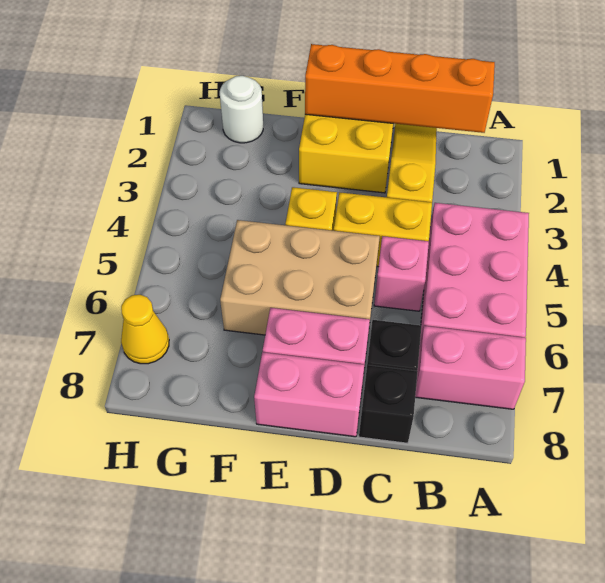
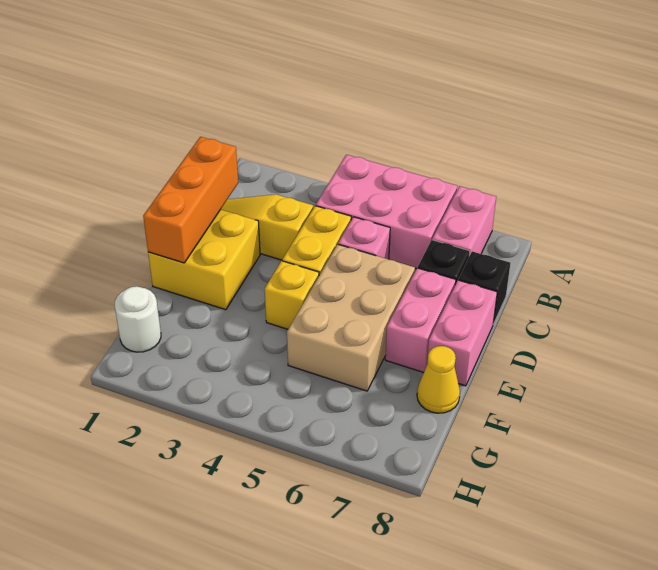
orange brick B1:E1 level 2 -> orange brick C1:E1 level 2
yellow cone H7 level 1 -> yellow cone F8 level 1

